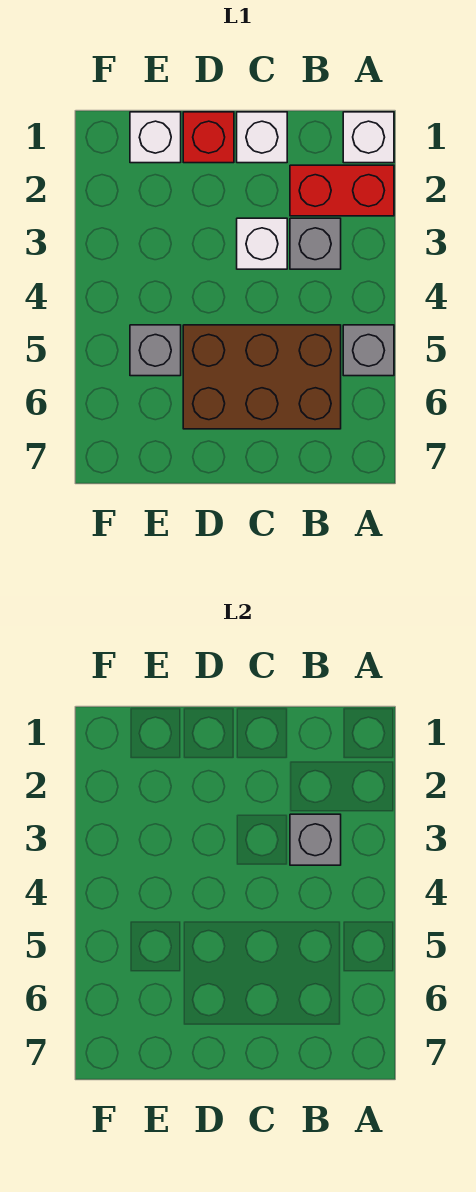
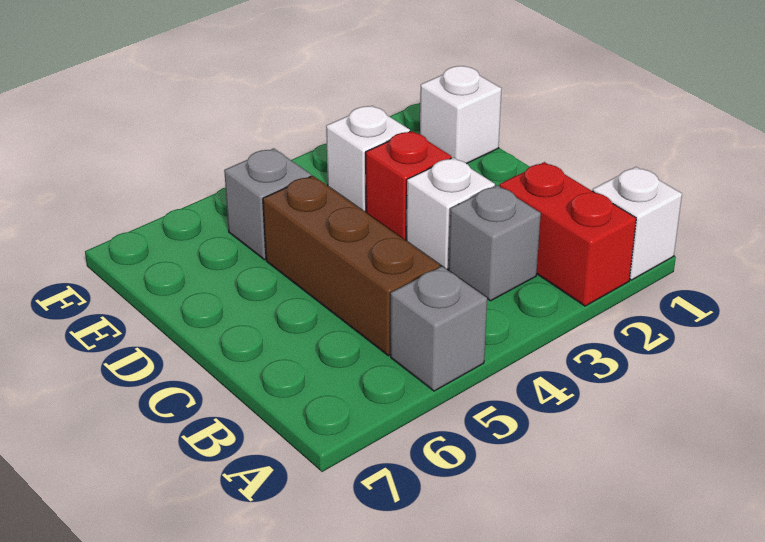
grey brick B3 level 2 -> none
brown brick B5:D6 level 1 -> brown brick B5:D5 level 1
white brick C1 level 1 -> white brick E3 level 1
red brick D1 level 1 -> red brick D3 level 1

